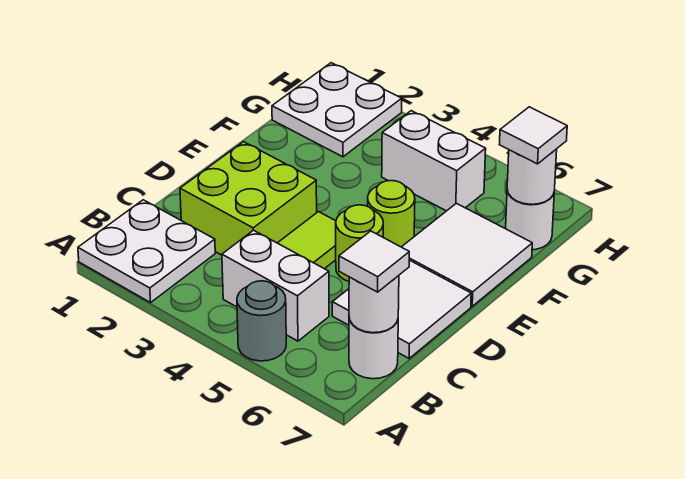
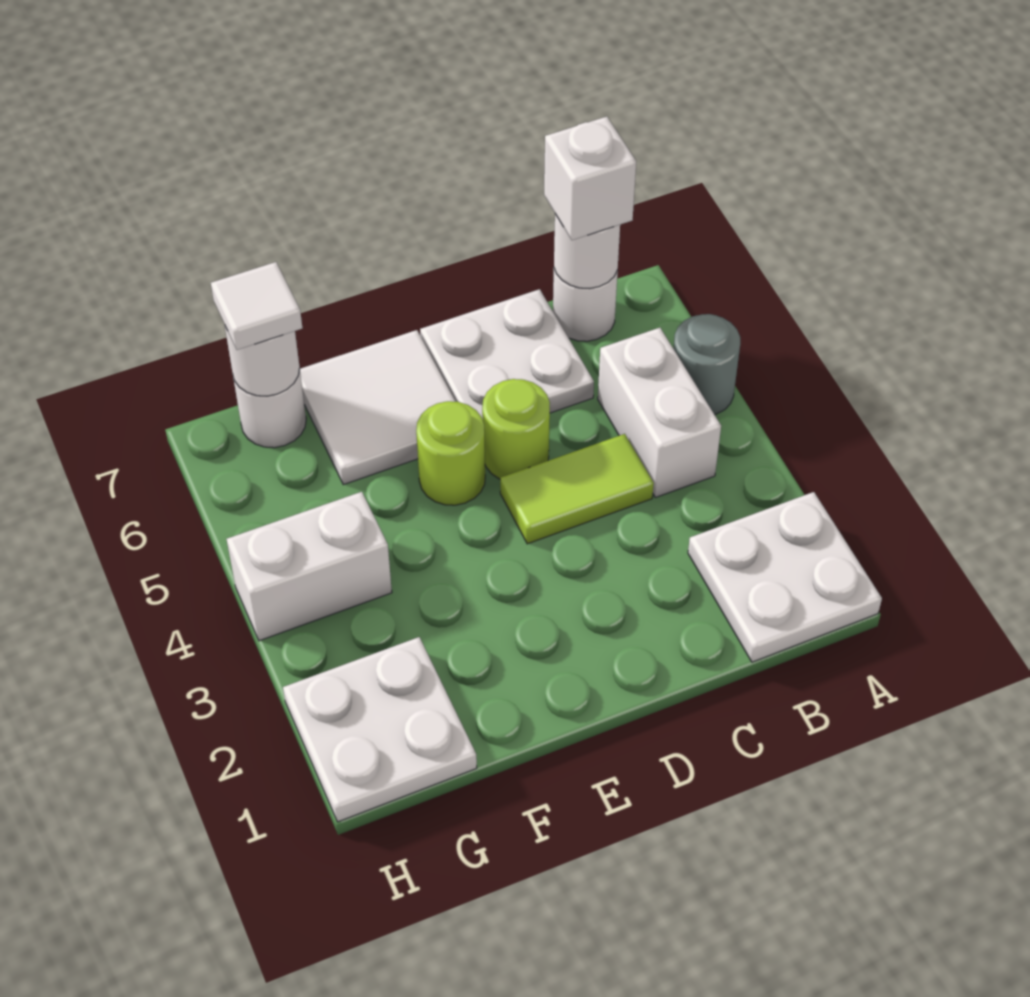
white tile B7 level 3 -> white brick B7 level 3
lime brick C2:D3 level 1 -> none
white tile C6:D7 level 1 -> white plate C6:D7 level 1
white brick G4:G5 level 1 -> white brick G4:H4 level 1

